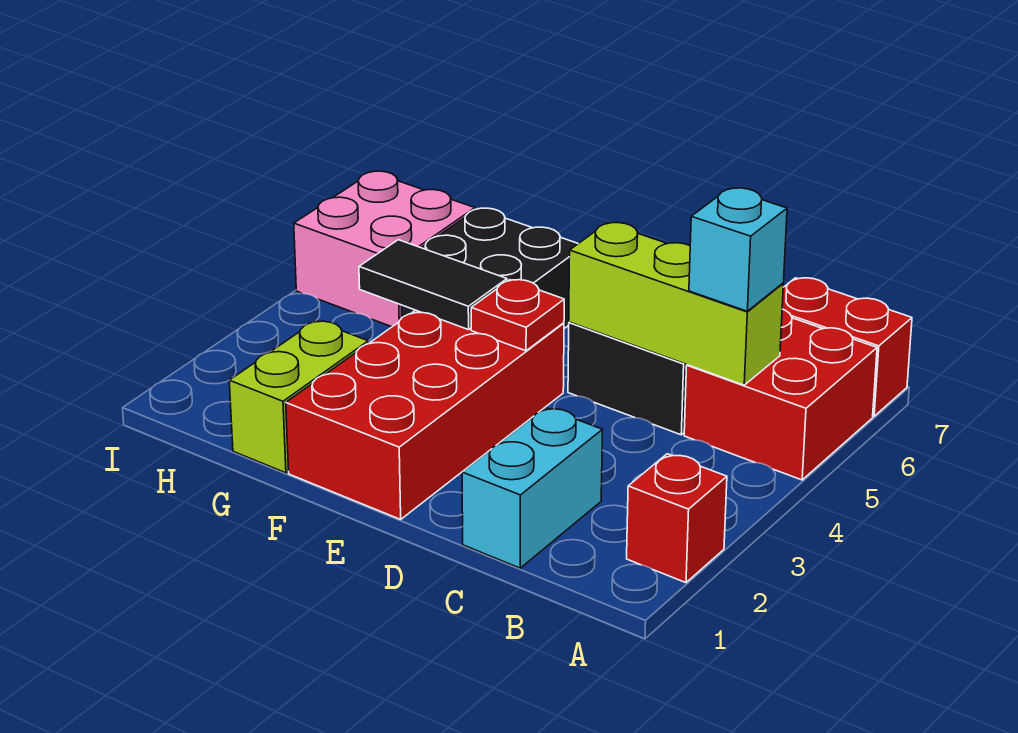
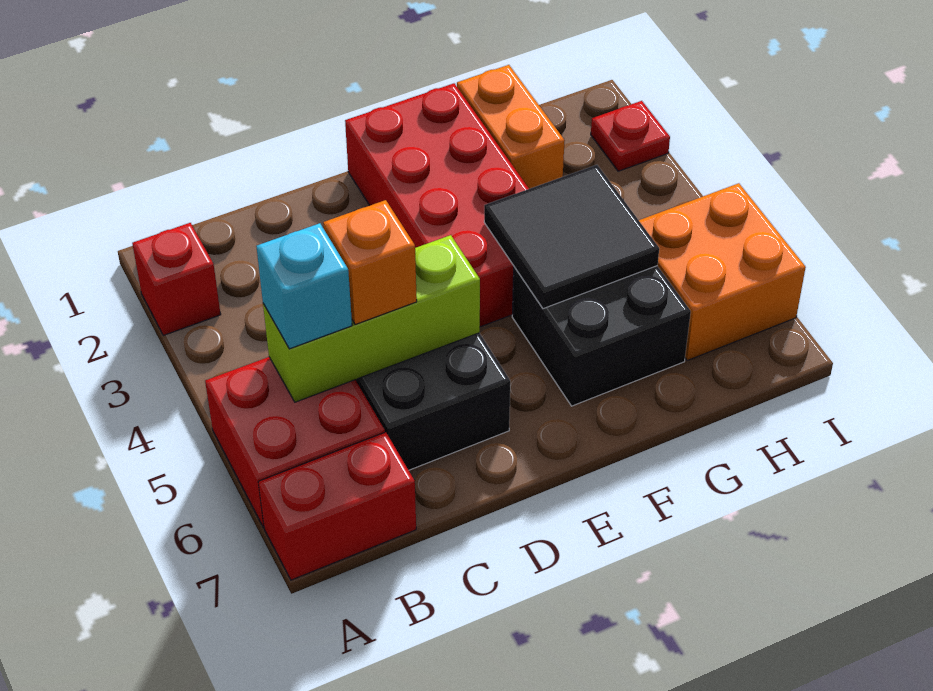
cyan brick C1:C2 level 1 -> none
none -> orange brick C5 level 3
red plate E4 level 2 -> red plate I2 level 1
black tile F4:G4 level 2 -> black tile F4:G5 level 2
lime brick G1:G2 level 1 -> orange brick G1:G2 level 1
pink brick H5:I6 level 1 -> orange brick H5:I6 level 1

